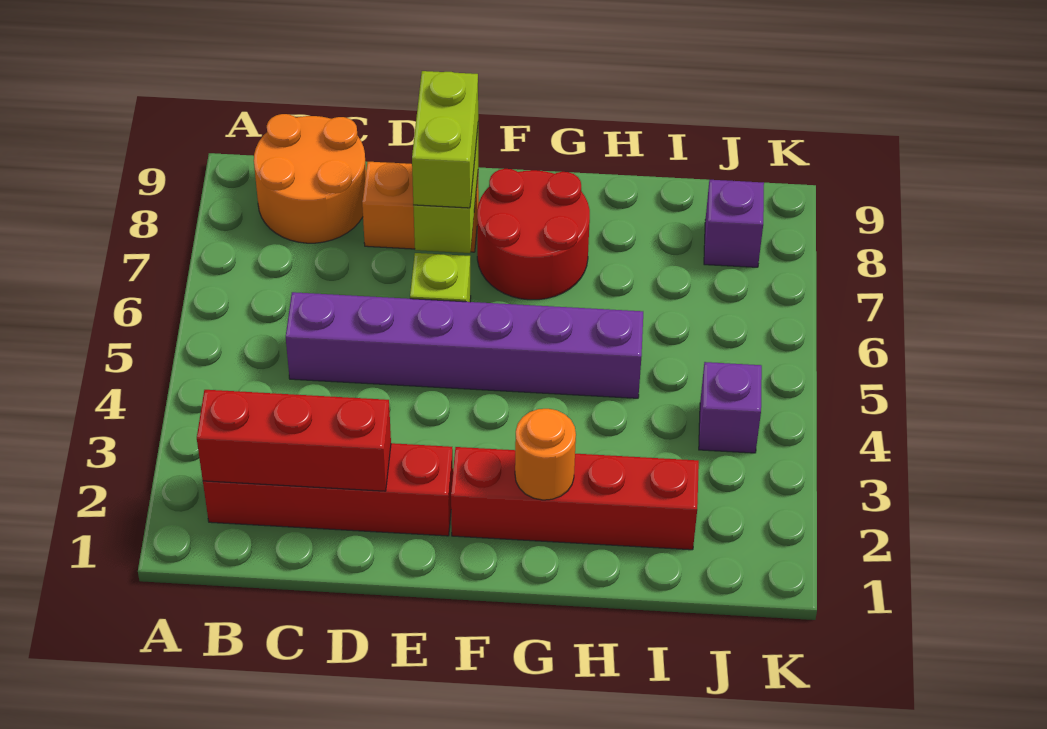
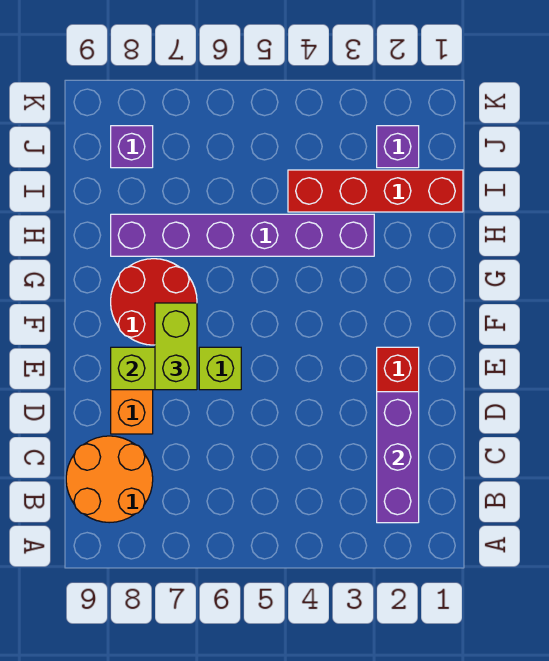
red brick B2:D2 level 2 -> purple brick B2:D2 level 2
purple brick C5:H5 level 1 -> purple brick H3:H8 level 1
lime brick E7:E8 level 3 -> lime brick E7:F7 level 3
red brick F2:I2 level 1 -> red brick I1:I4 level 1
orange round brick G2 level 2 -> none
purple brick J4 level 1 -> purple brick J2 level 1

